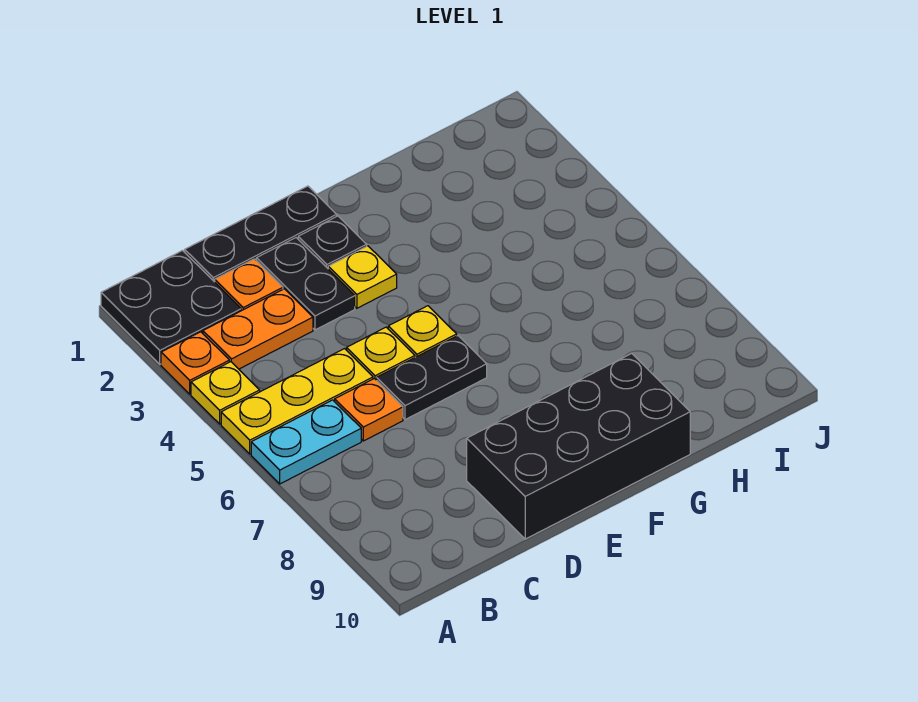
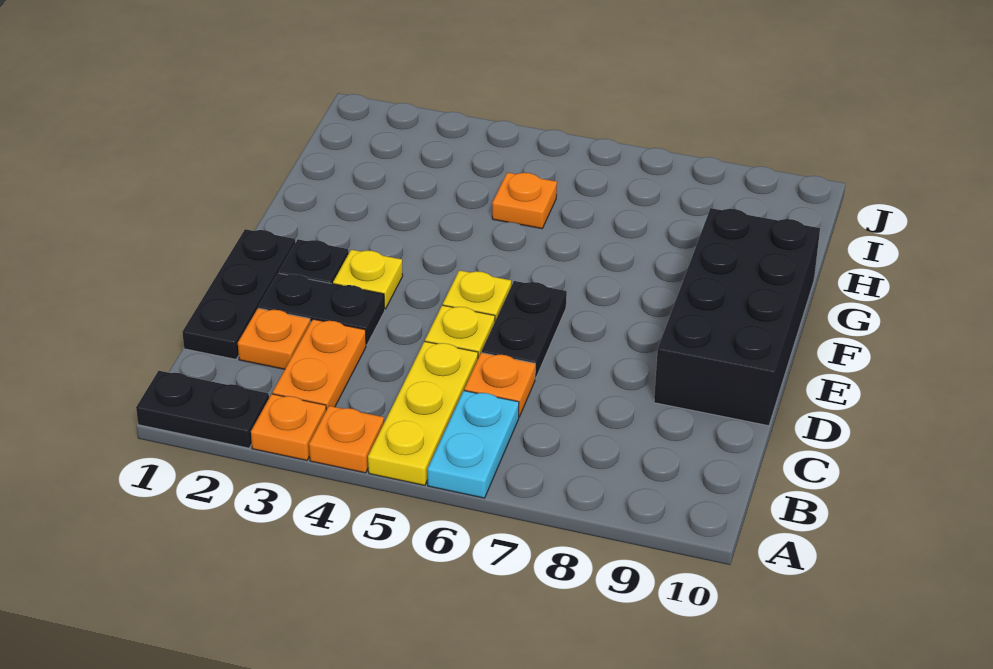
black plate A1:B2 level 1 -> black plate A1:A2 level 1
yellow plate A4 level 1 -> orange plate A4 level 1
none -> orange plate H5 level 1

